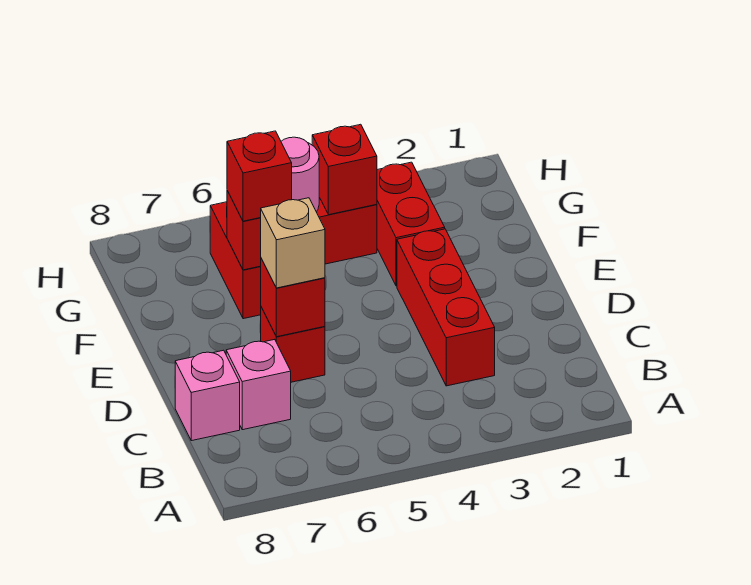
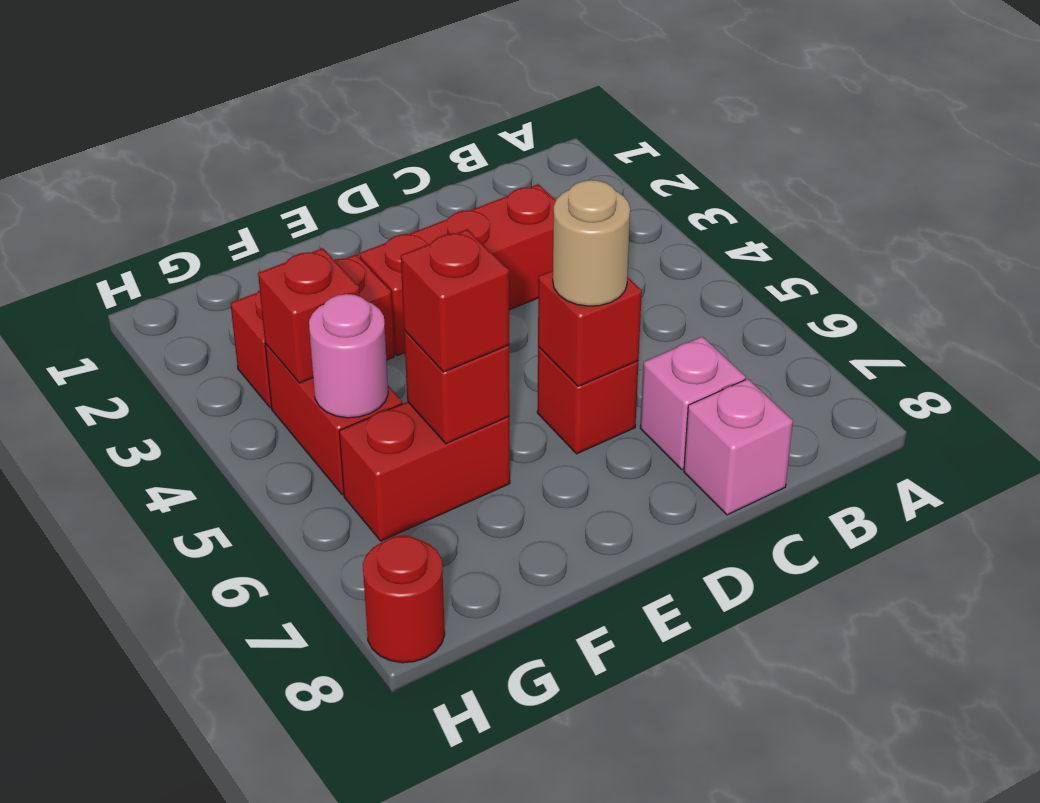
tan brick D6 level 3 -> tan round brick D6 level 3
none -> red round brick H8 level 1

